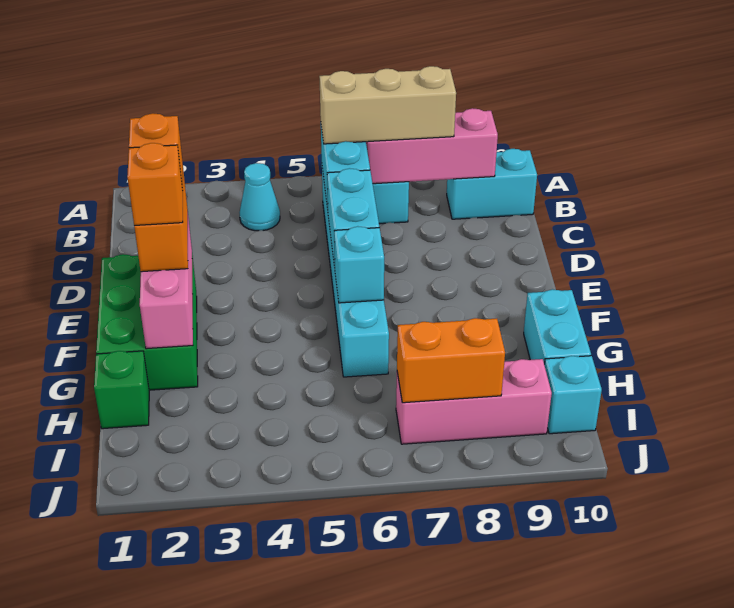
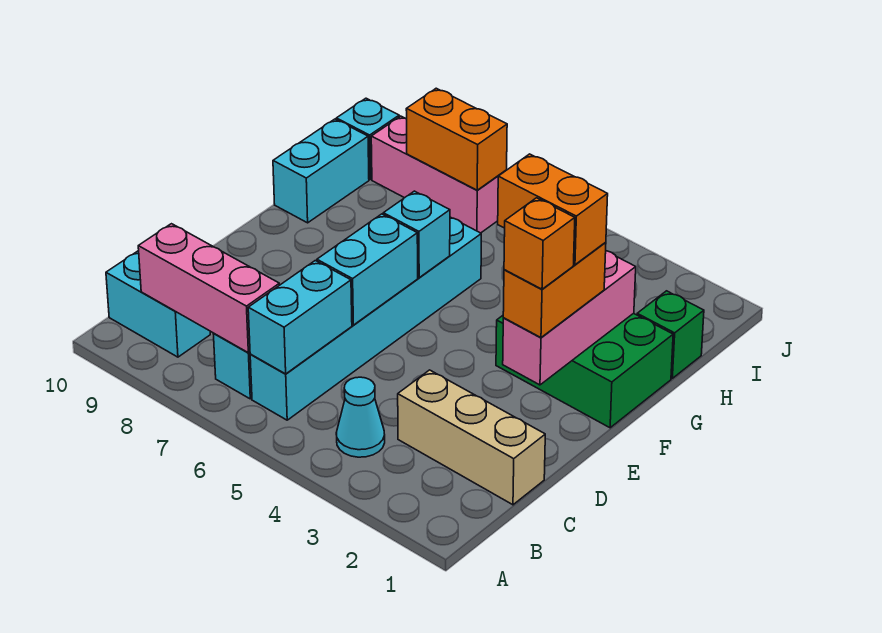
tan brick B6:B8 level 3 -> tan brick C1:C3 level 1
green brick E1:G2 level 1 -> green brick F1:G3 level 1
orange brick F2 level 4 -> orange brick F2:F3 level 4

